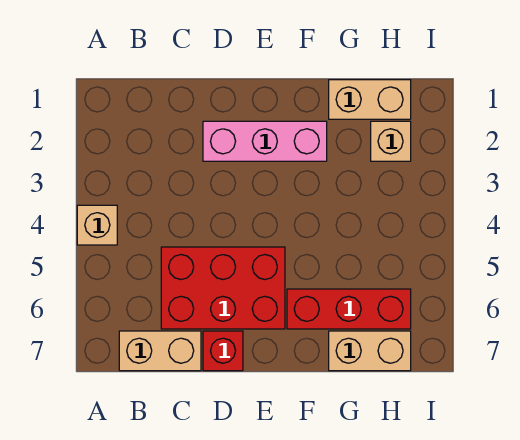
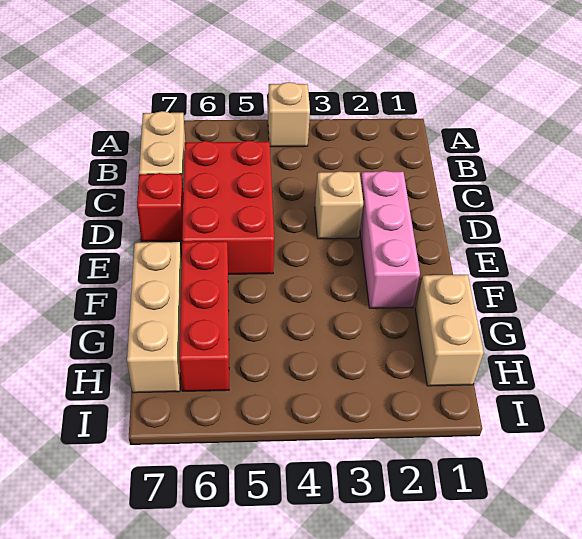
tan brick G7:H7 level 1 -> tan brick F7:H7 level 1
tan brick H2 level 1 -> tan brick D3 level 1

